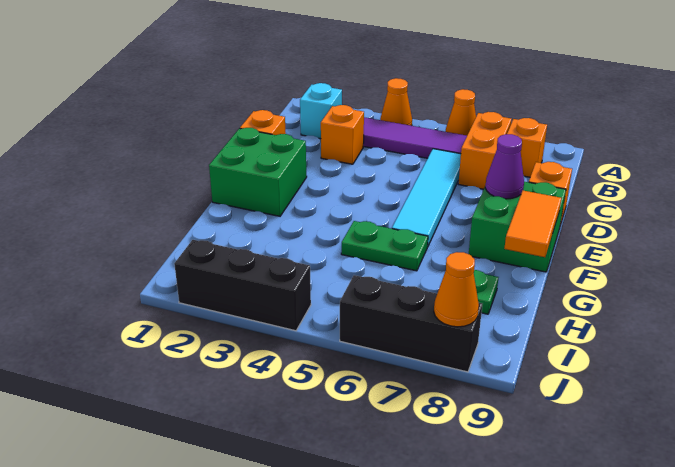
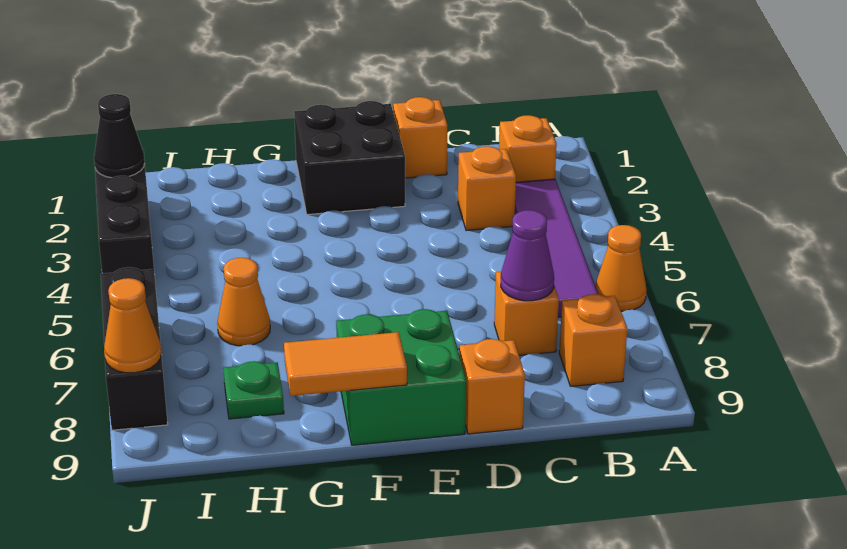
orange cone A4 level 1 -> orange cone H6 level 1
cyan brick B2 level 1 -> orange brick B2 level 1
orange brick B7:C7 level 1 -> orange brick C7 level 1
cyan tile C6:F6 level 1 -> none
green brick E1:F2 level 1 -> black brick E1:F2 level 1
purple cone E8 level 2 -> purple cone C7 level 2
green plate G5:G6 level 1 -> none
none -> black cone J2 level 2

